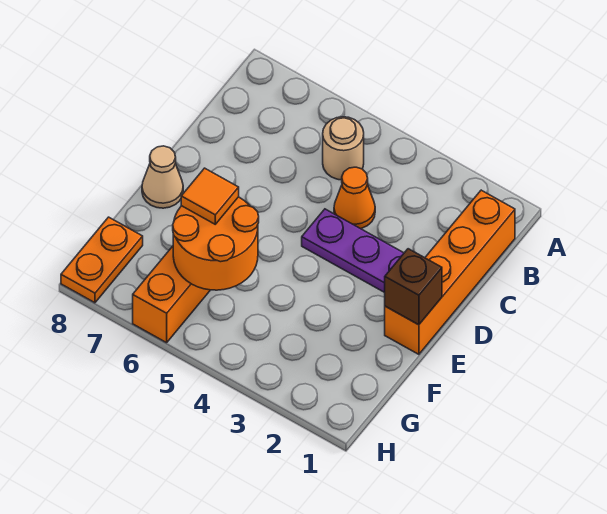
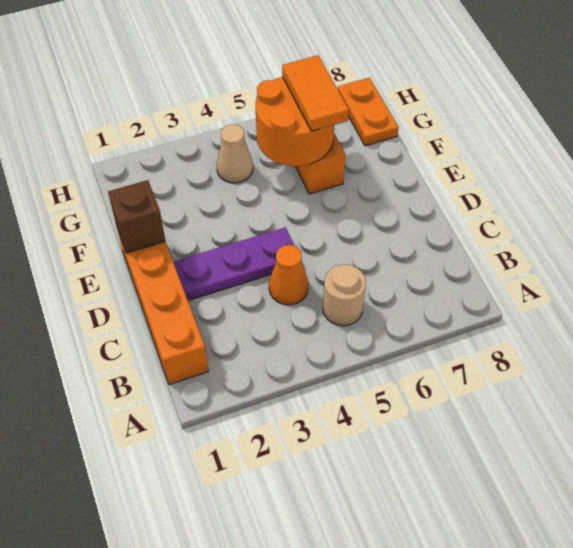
tan cone E8 level 1 -> tan cone G4 level 1
orange tile F6 level 3 -> orange tile F6:G6 level 3

